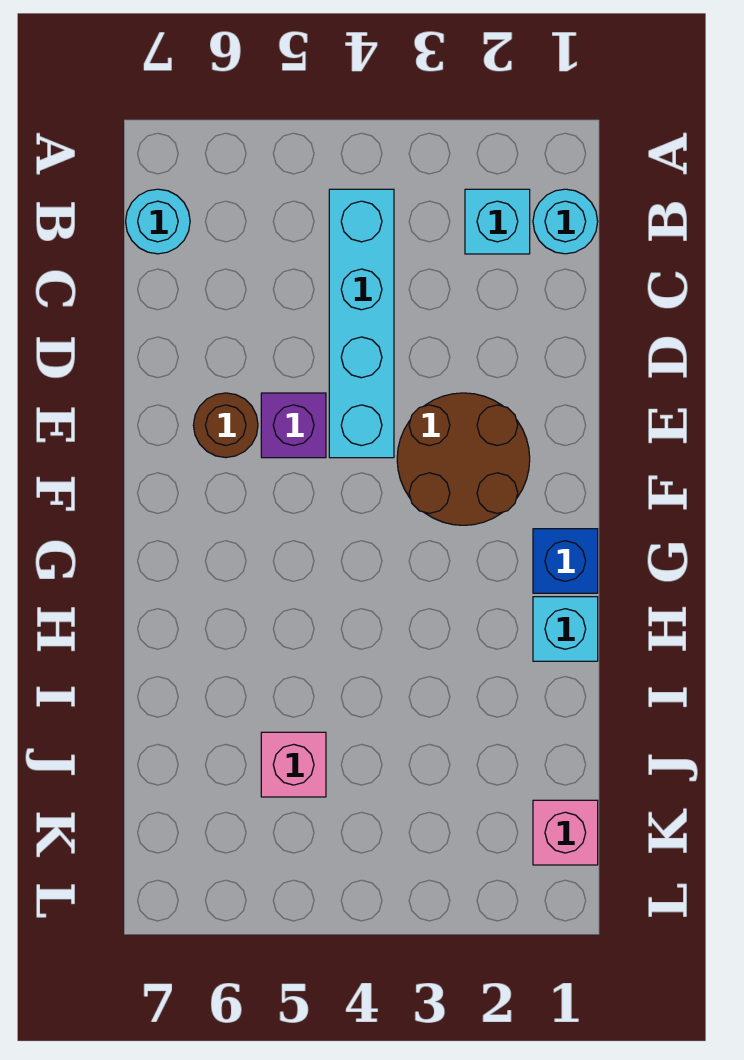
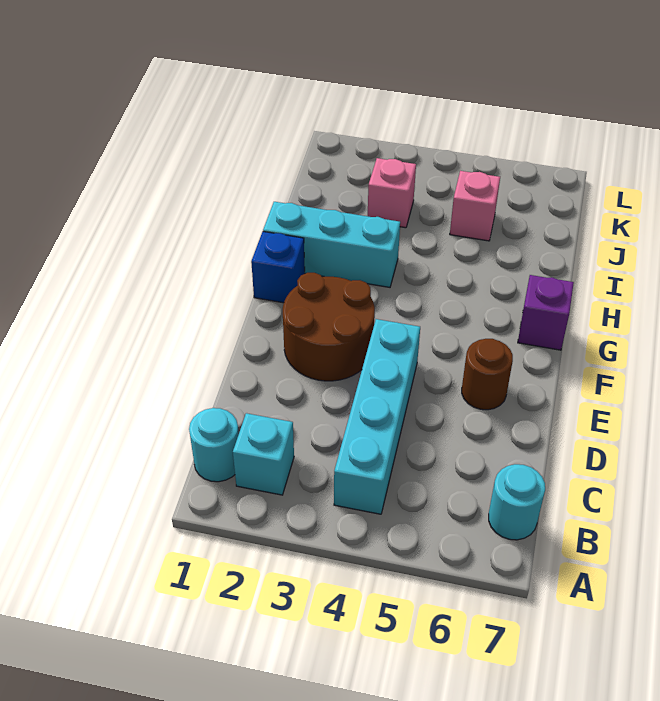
purple brick E5 level 1 -> purple brick G7 level 1
cyan brick H1 level 1 -> cyan brick H1:H3 level 1
pink brick K1 level 1 -> pink brick J3 level 1

